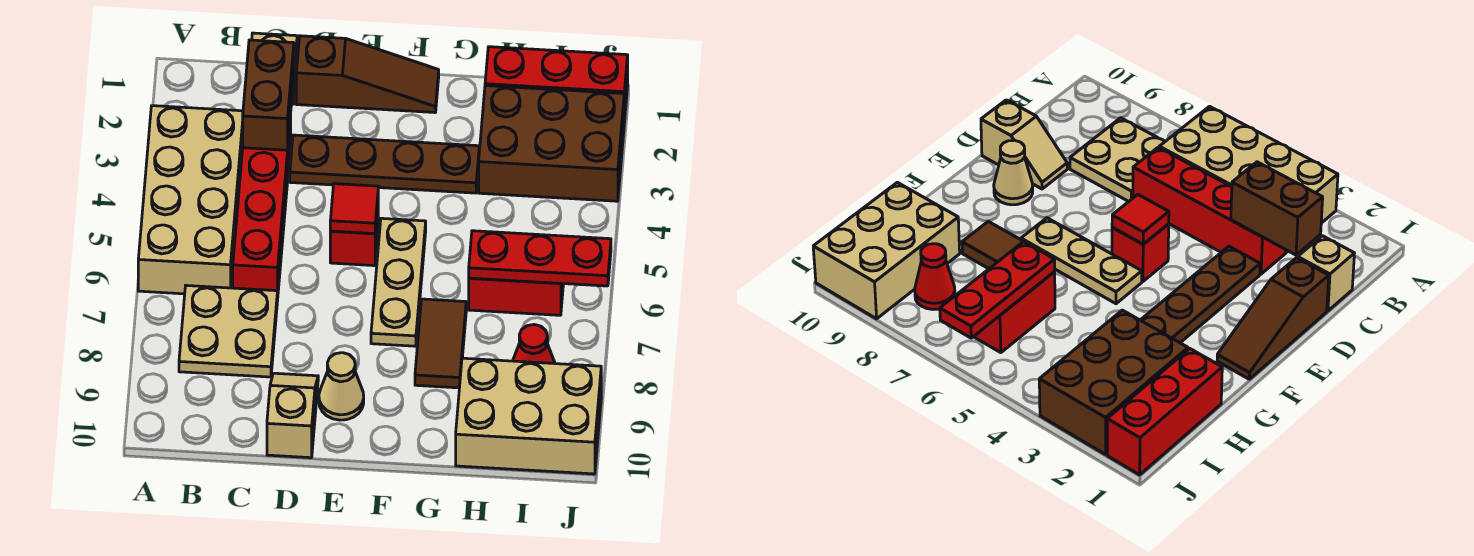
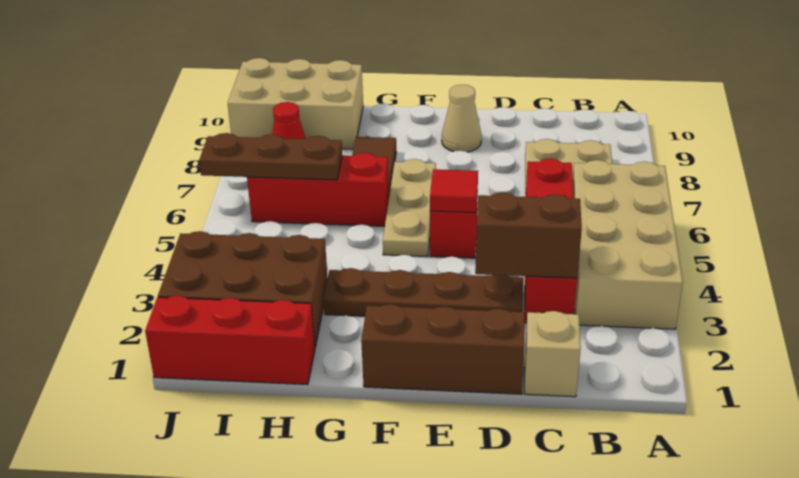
brown brick C2:C3 level 2 -> brown brick C3:D3 level 2
brown slope D1:F1 level 1 top D -> brown brick D1:F1 level 1
tan slope D9:D10 level 1 top 10 -> none
red brick H6:I6 level 1 -> red brick G6:I6 level 1
red plate H6:J6 level 2 -> brown plate H6:J6 level 2

